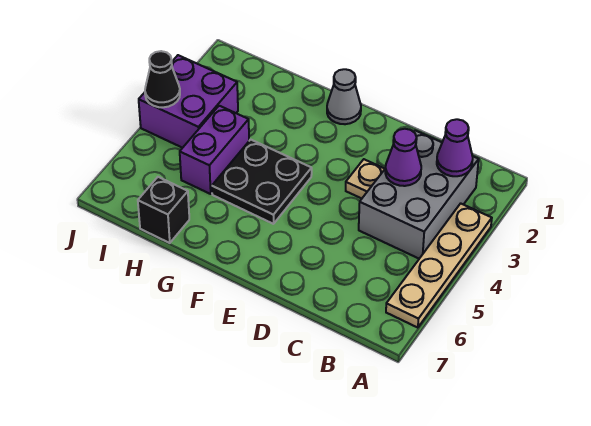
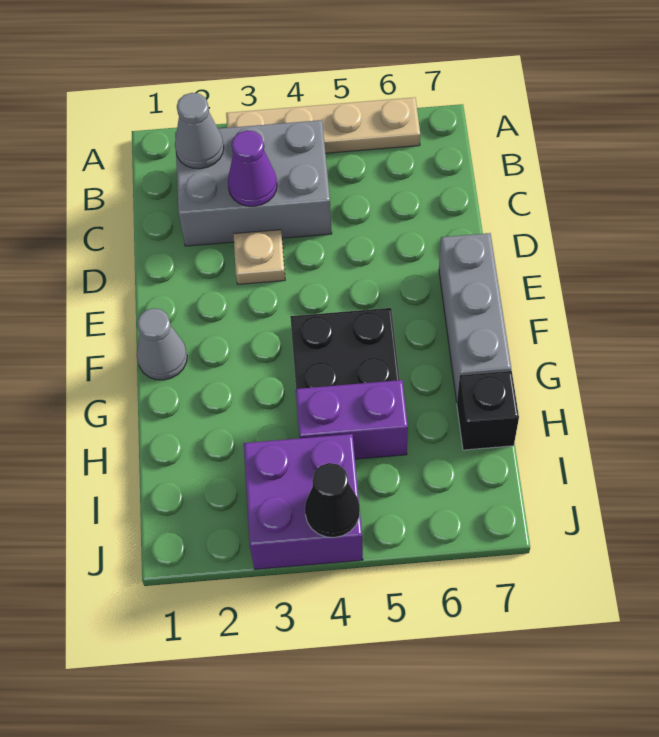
purple cone B2 level 2 -> grey cone B2 level 2
none -> grey brick E7:G7 level 1

